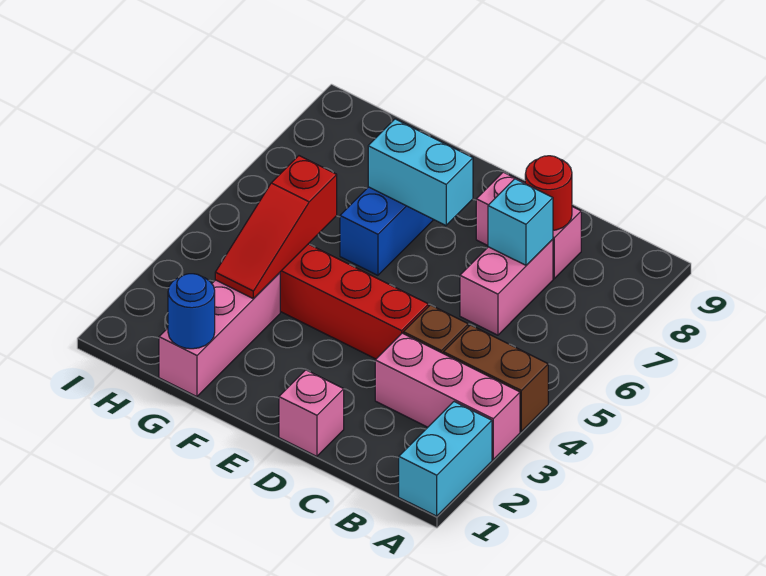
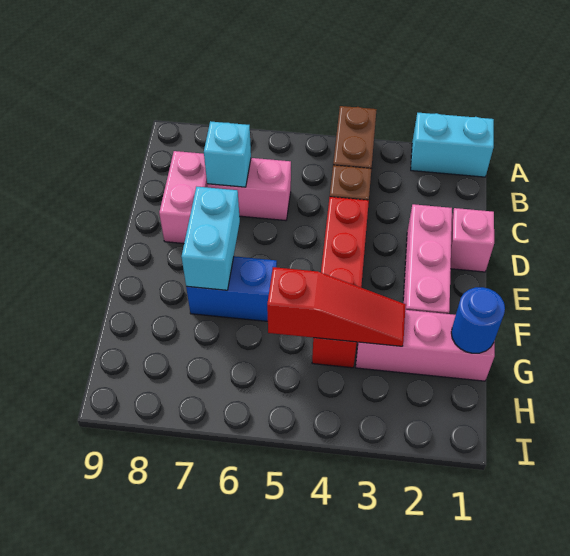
pink brick A3:C3 level 1 -> pink brick D2:F2 level 1
red round brick C8 level 2 -> none

